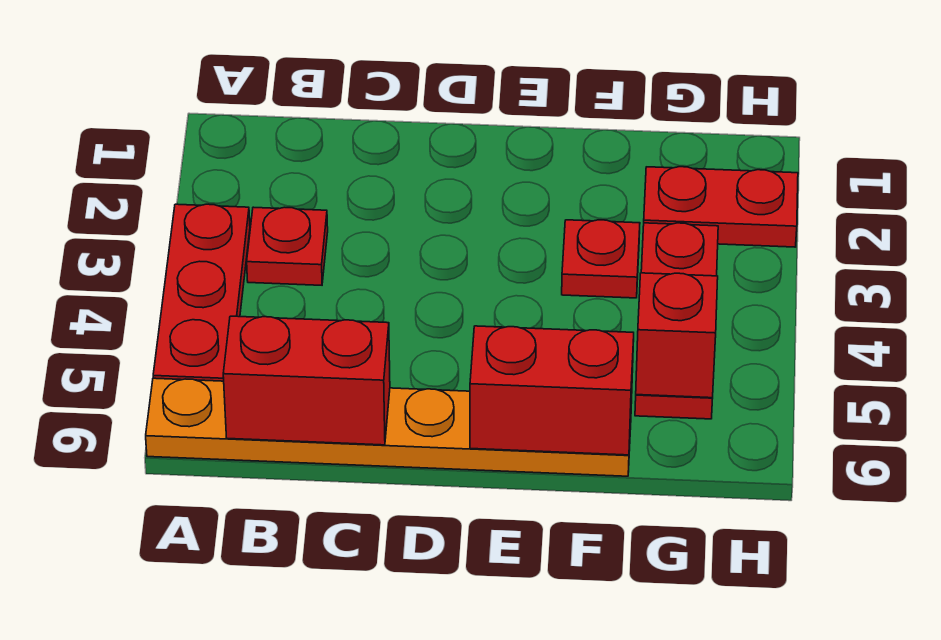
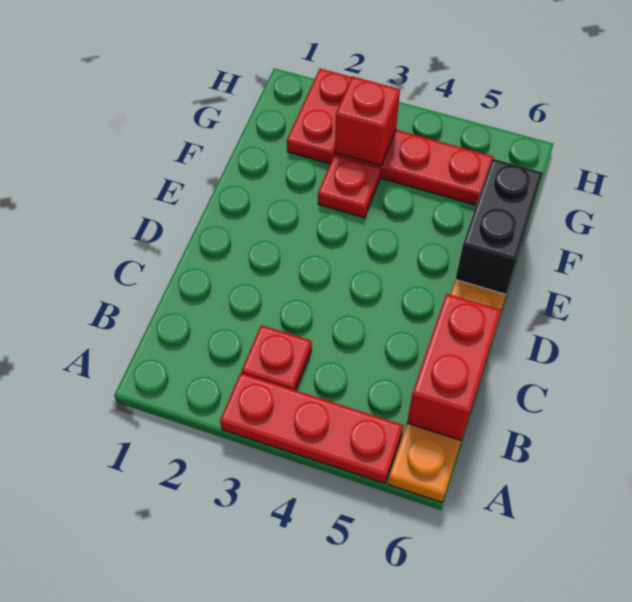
red brick E6:F6 level 2 -> black brick E6:F6 level 2
red brick G5 level 2 -> red brick G3 level 2

